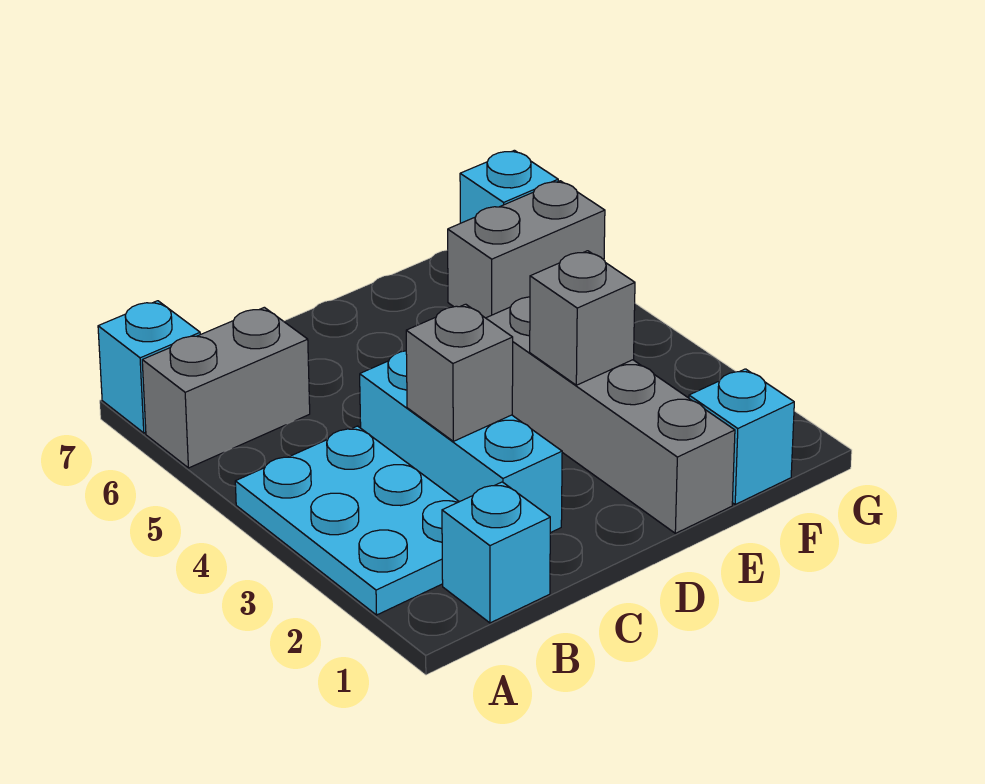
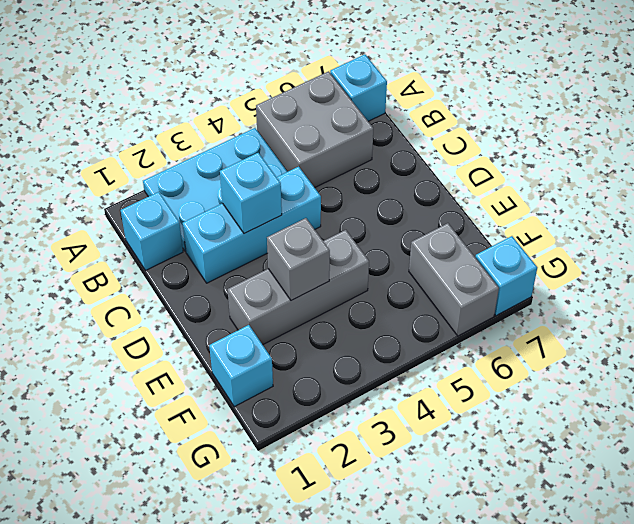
grey brick A6:B6 level 1 -> grey brick A5:B6 level 1
grey brick C3 level 2 -> cyan brick C3 level 2
grey brick E1:E4 level 1 -> grey brick E2:E4 level 1

